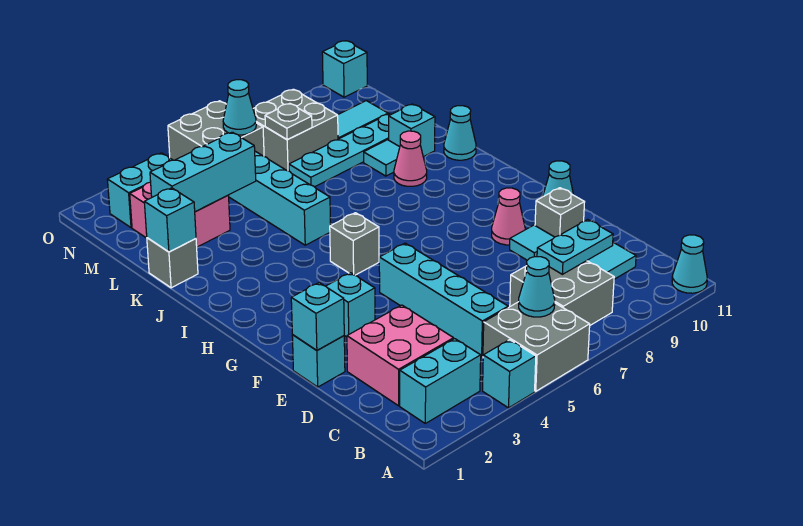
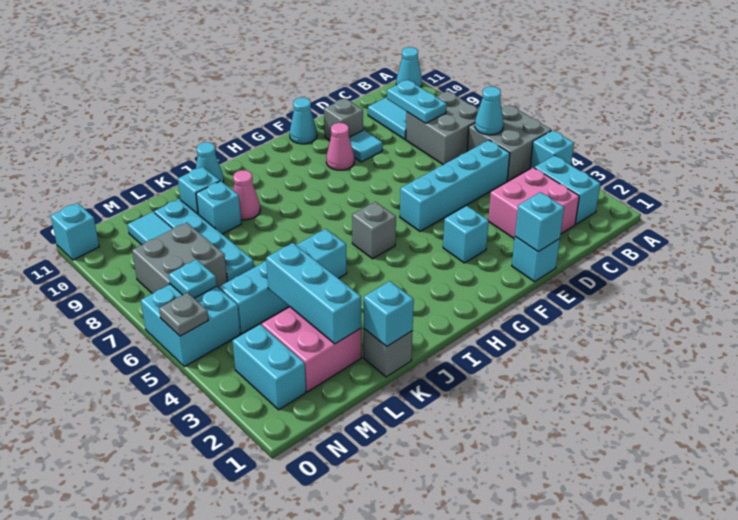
cyan tile K9 level 1 -> cyan brick K9 level 1
grey plate M7 level 2 -> grey plate O5 level 2
grey brick N5:O6 level 1 -> cyan brick N5:O6 level 1
cyan cone N6 level 2 -> cyan plate N6 level 2

